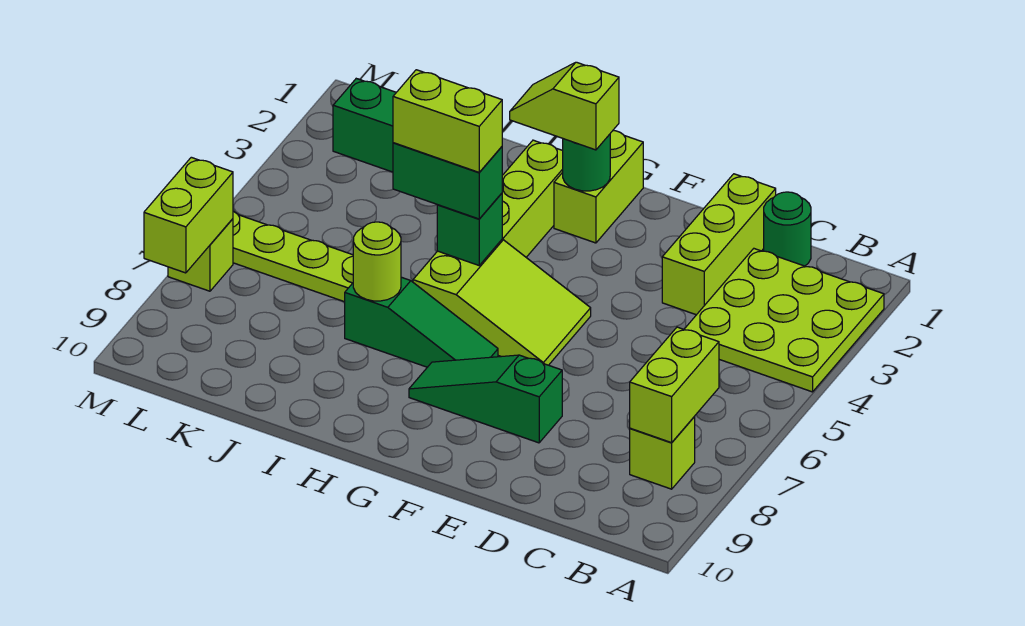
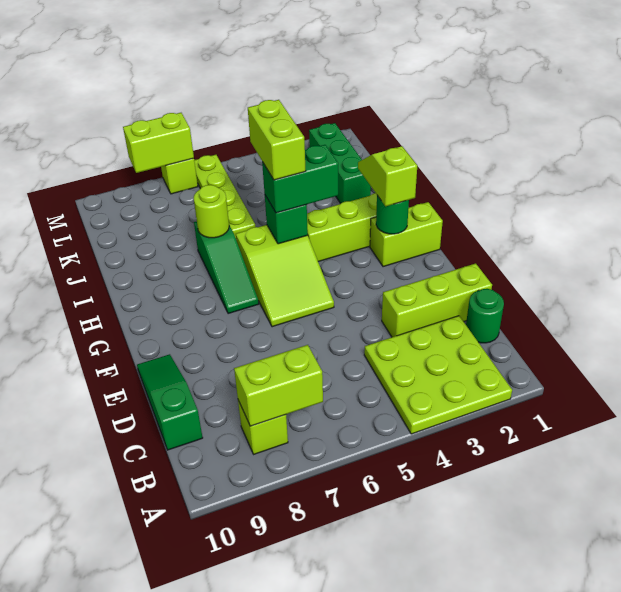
green slope E8:G8 level 1 top E -> green slope C10:E10 level 1 top C
green brick H5:I5 level 3 -> green brick H4:H5 level 3

